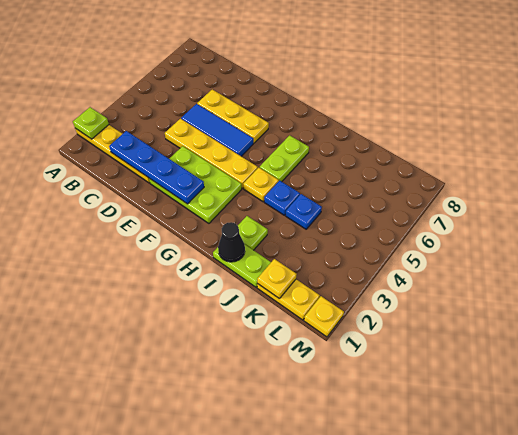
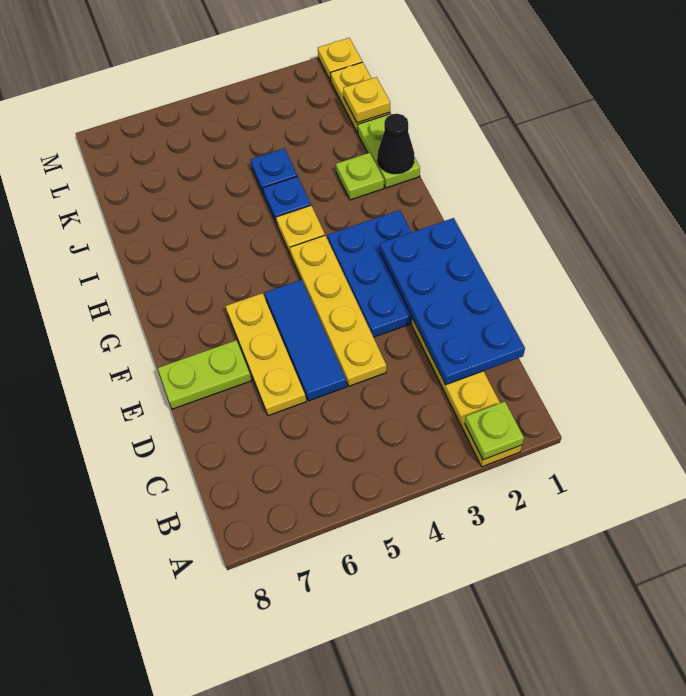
blue plate C2:F2 level 2 -> blue plate C1:F2 level 2
lime plate E2:G3 level 1 -> blue plate E2:G3 level 1
lime plate H5:H6 level 1 -> lime plate E7:E8 level 1

